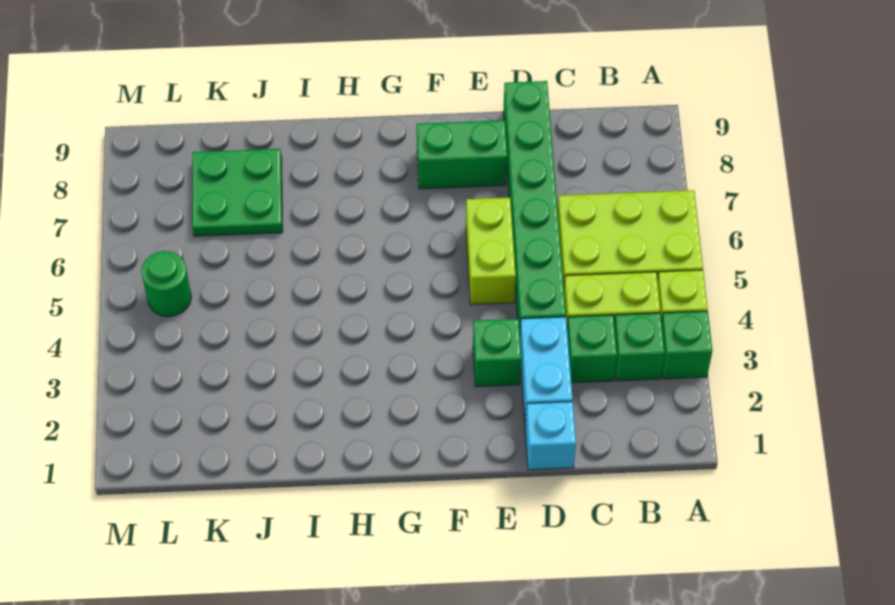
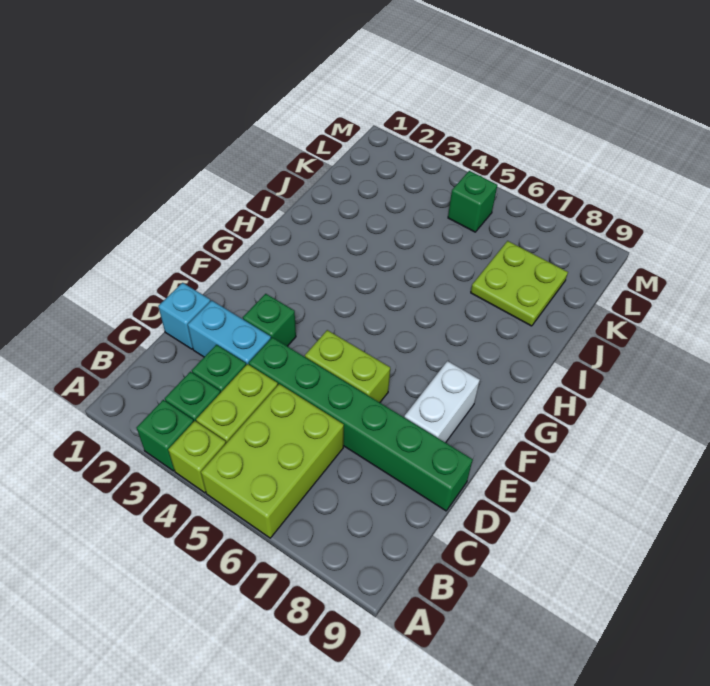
green brick E8:F8 level 1 -> white brick E8:F8 level 1
green plate J7:K8 level 1 -> lime plate J7:K8 level 1
green round brick L5 level 1 -> green brick L5 level 1

